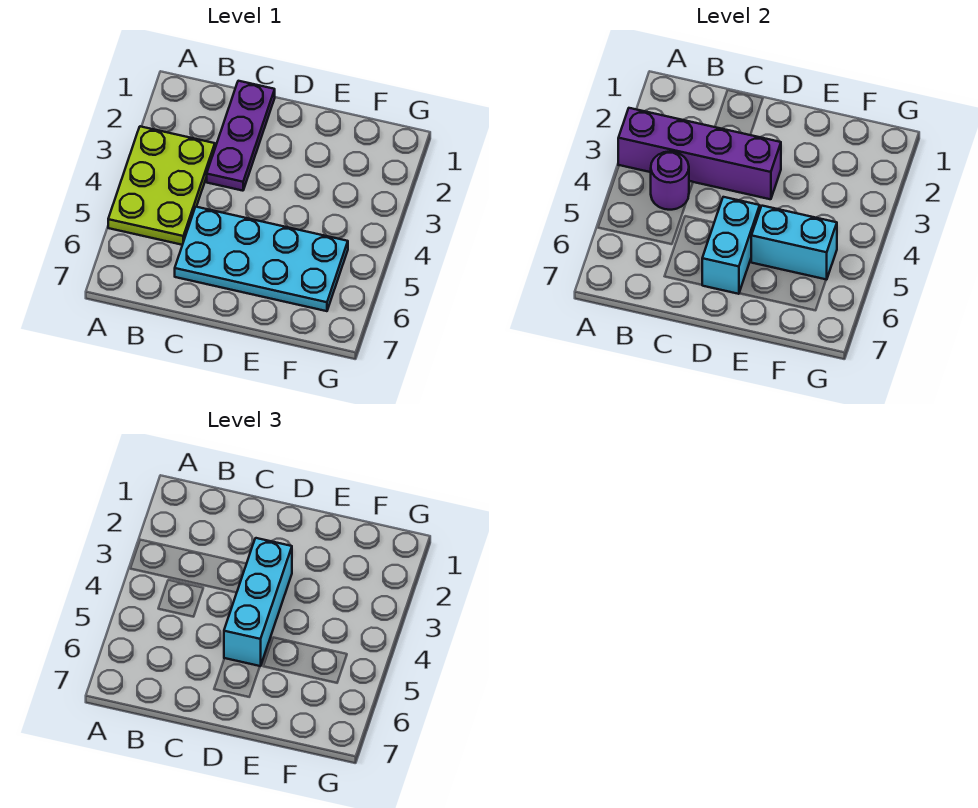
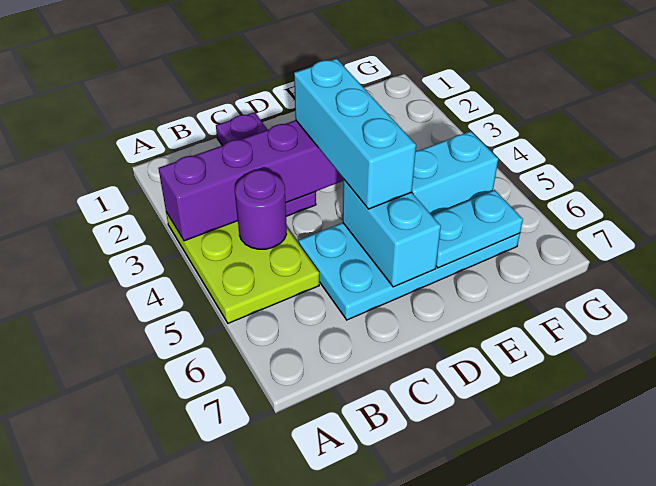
none -> cyan plate E6:F6 level 2

